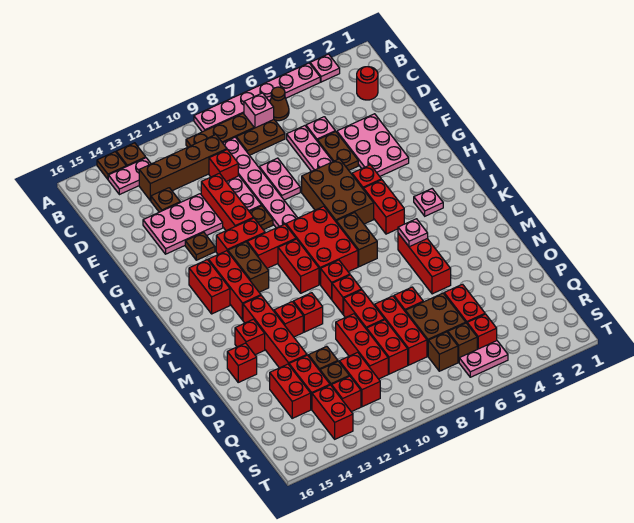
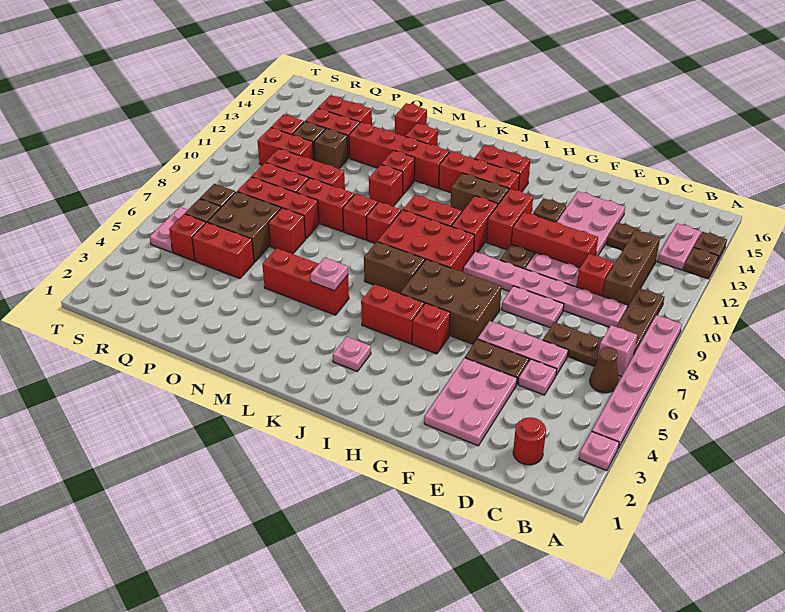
brown plate C7:C8 level 1 -> brown plate C7:D7 level 1
brown brick C10:C13 level 1 -> brown brick C10:C12 level 1
pink plate E3:G4 level 1 -> pink plate E2:F4 level 1
red brick R13:S13 level 1 -> none

